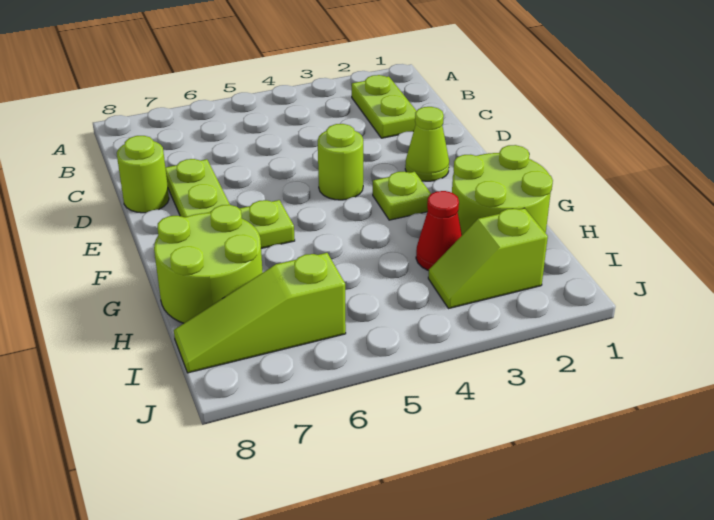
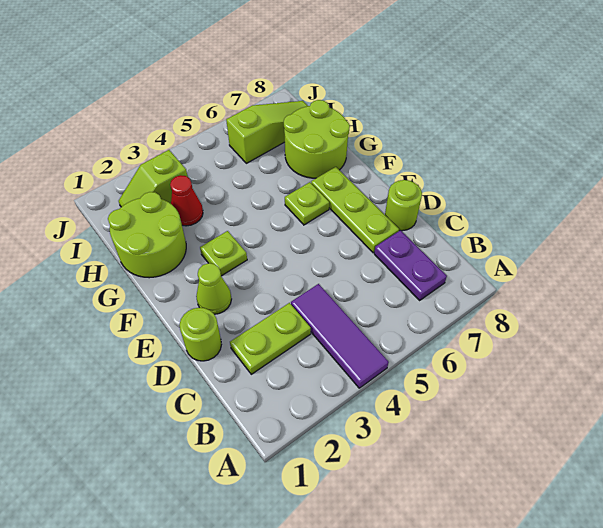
none -> purple tile A4:C4 level 1
lime plate B2:C2 level 1 -> lime plate C2:C3 level 1
none -> purple plate B7:C7 level 1
lime round brick E4 level 1 -> lime round brick D1 level 1
lime slope I2:I3 level 1 top 2 -> lime slope I2:I3 level 1 top 3

